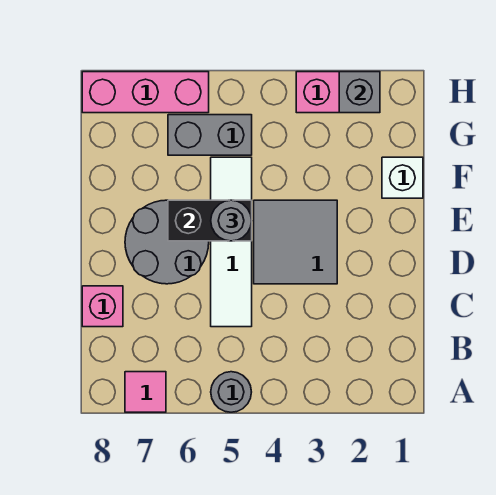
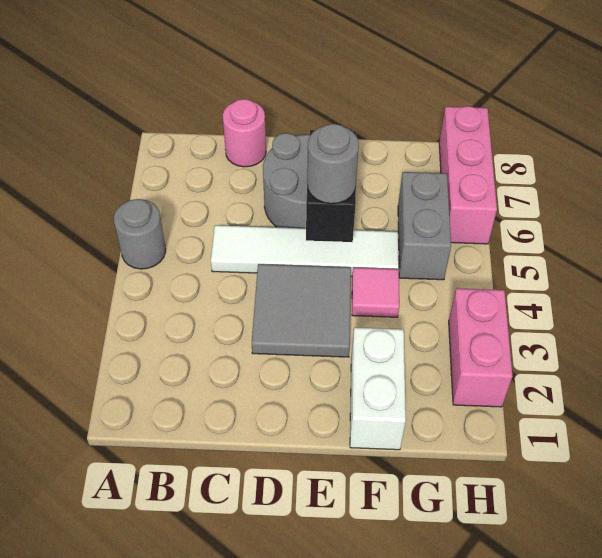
pink tile A7 level 1 -> pink tile F4 level 1
pink brick C8 level 1 -> pink round brick C8 level 1
white brick F1 level 1 -> white brick F1:F2 level 1
grey brick H2 level 2 -> none

